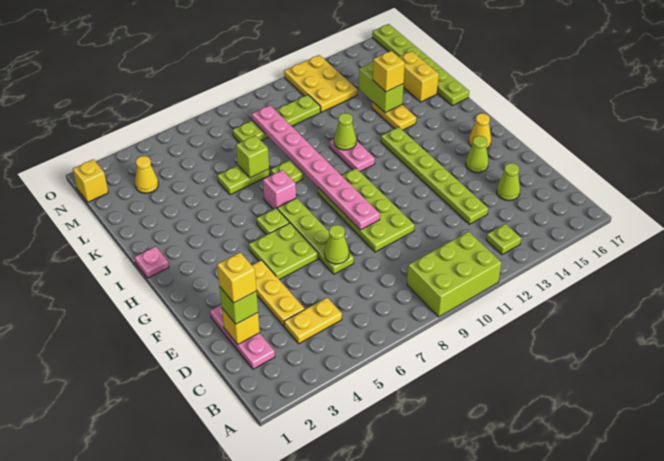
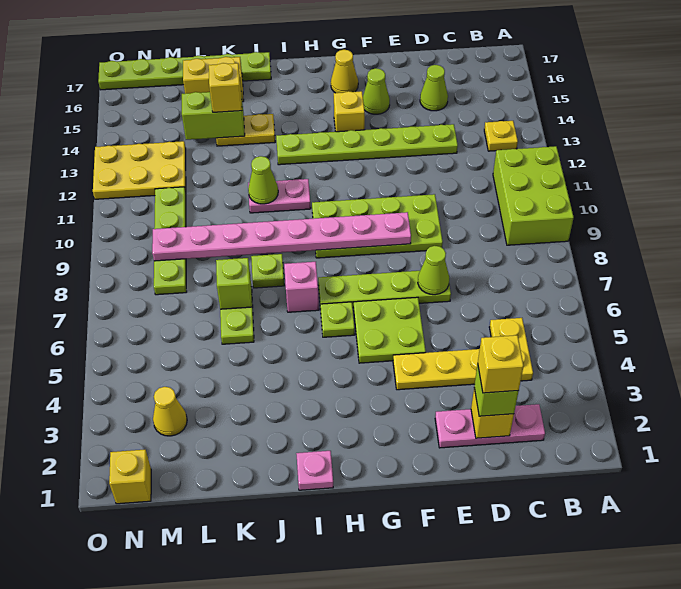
lime plate B13 level 1 -> yellow plate B13 level 1
none -> yellow brick G14 level 1

